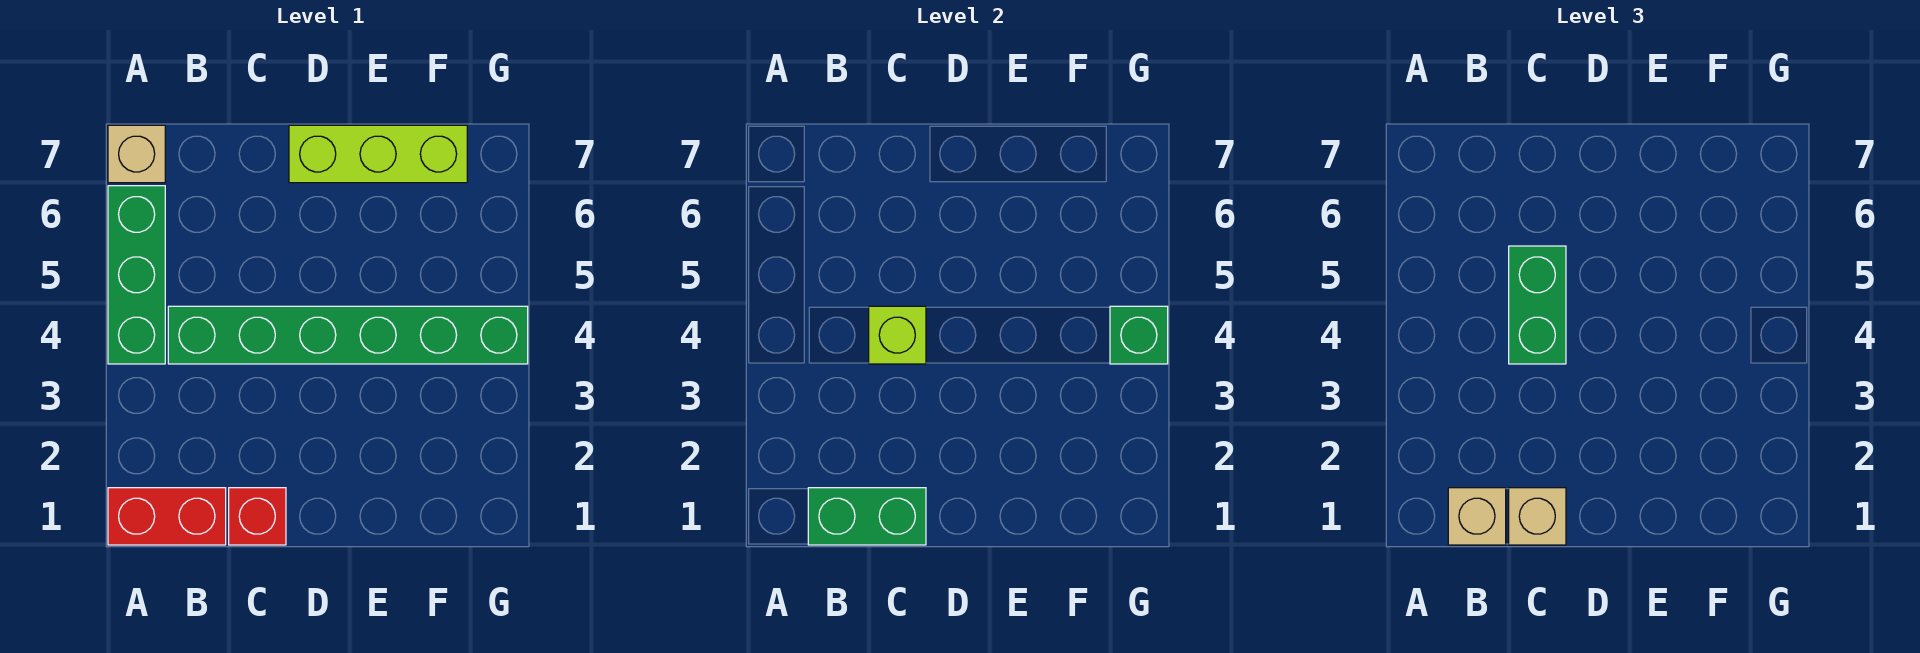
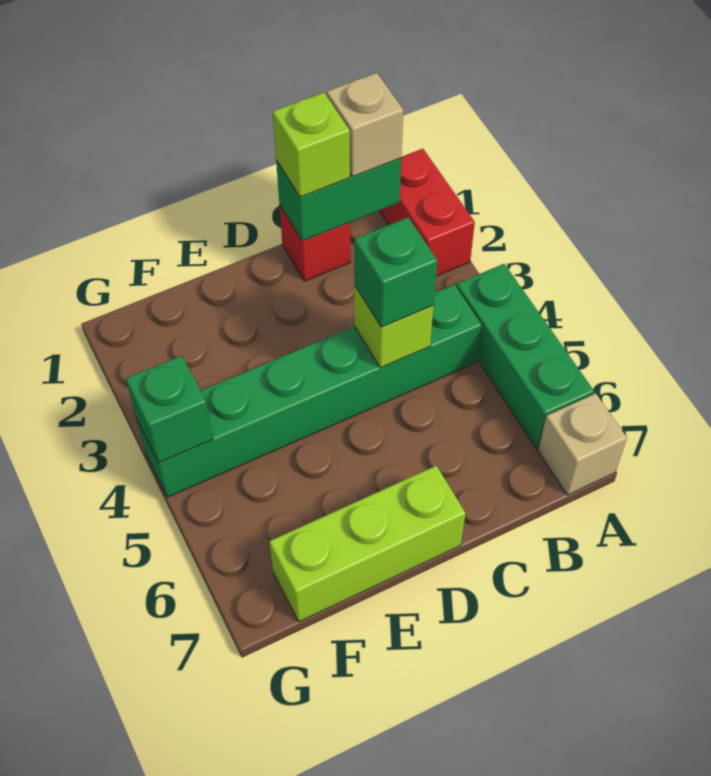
red brick A1:B1 level 1 -> red brick A1:A2 level 1
tan brick C1 level 3 -> lime brick C1 level 3
green brick C4:C5 level 3 -> green brick C4 level 3

